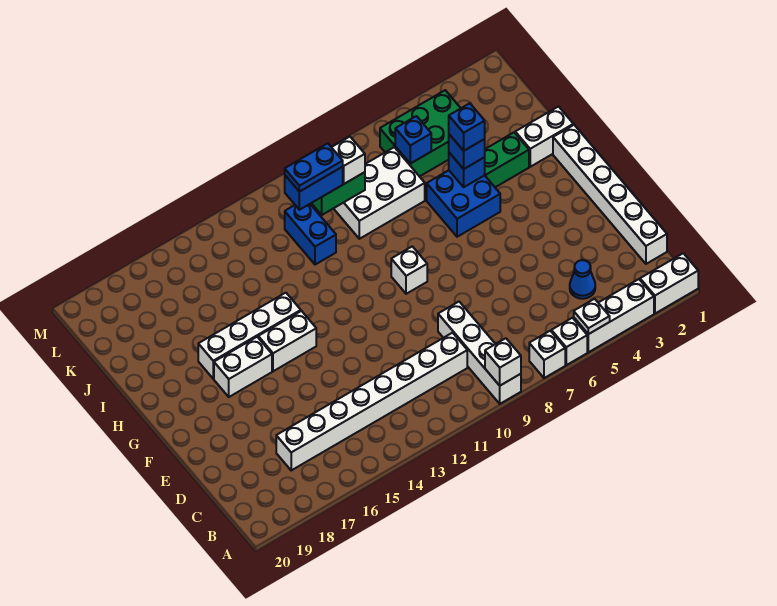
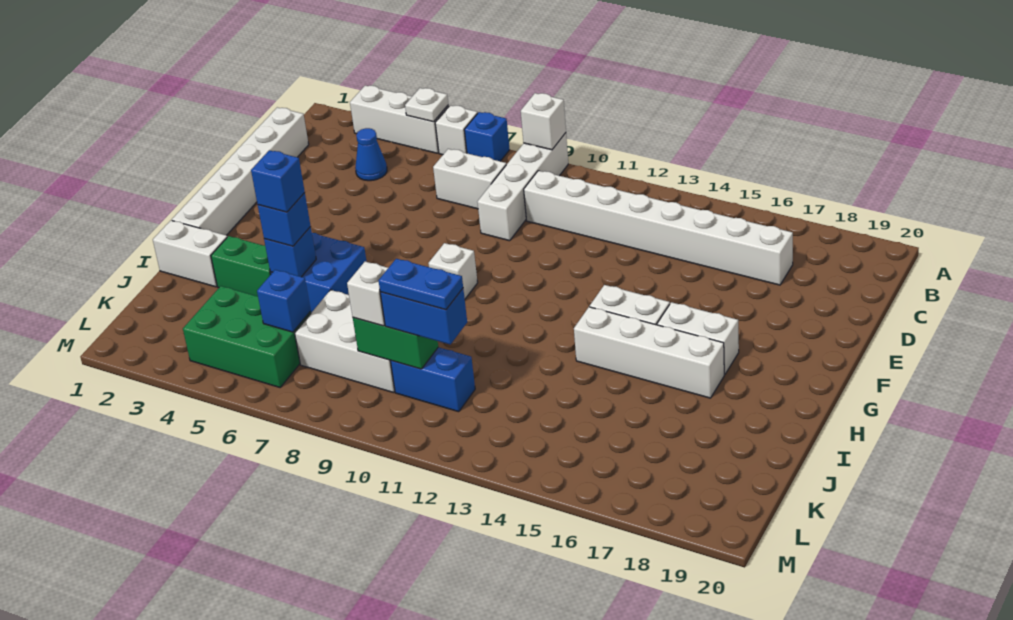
white brick A1:A2 level 1 -> white brick C7:C8 level 1
white brick A7 level 1 -> blue brick A7 level 1
blue brick J11:K11 level 1 -> blue brick K10:K11 level 1

